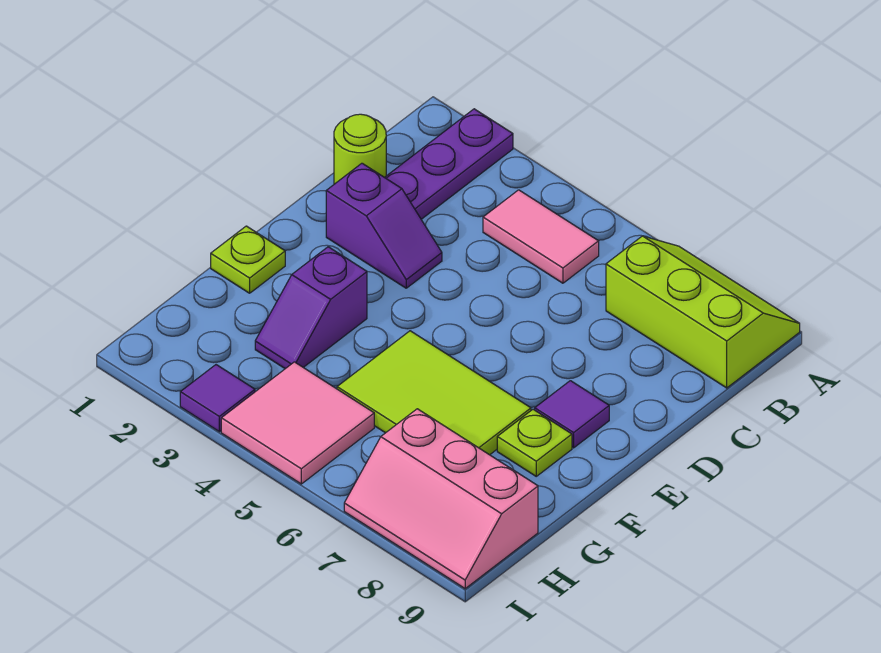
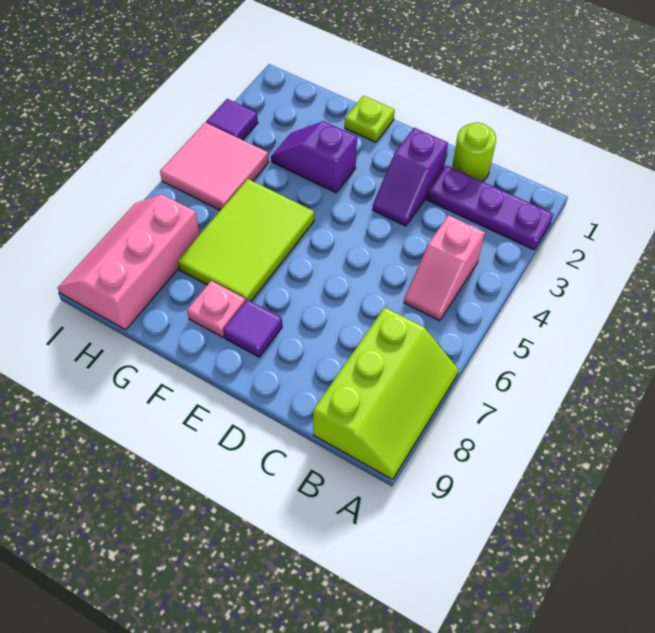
pink tile B4:B5 level 1 -> pink slope B4:B5 level 1 top 4
lime plate F8 level 1 -> pink plate F8 level 1

